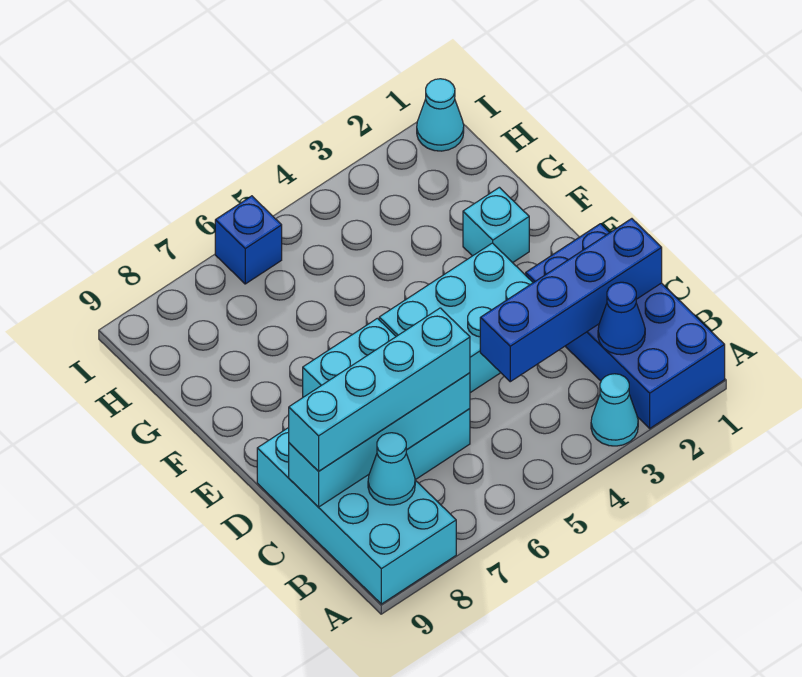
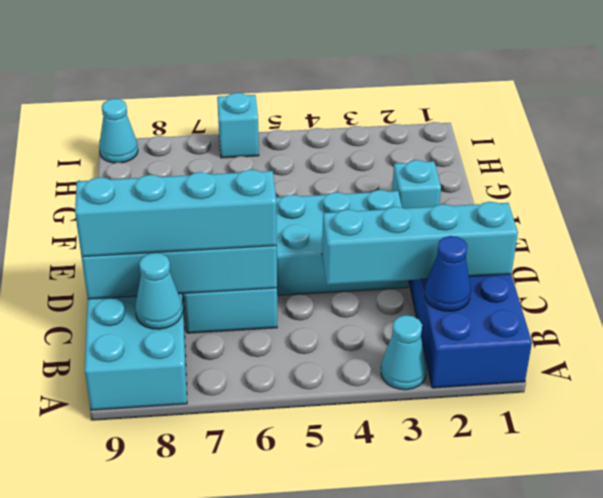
blue brick C1:C4 level 2 -> cyan brick C1:C4 level 2
cyan cone I1 level 1 -> cyan cone I9 level 1
blue brick I6 level 1 -> cyan brick I6 level 1

